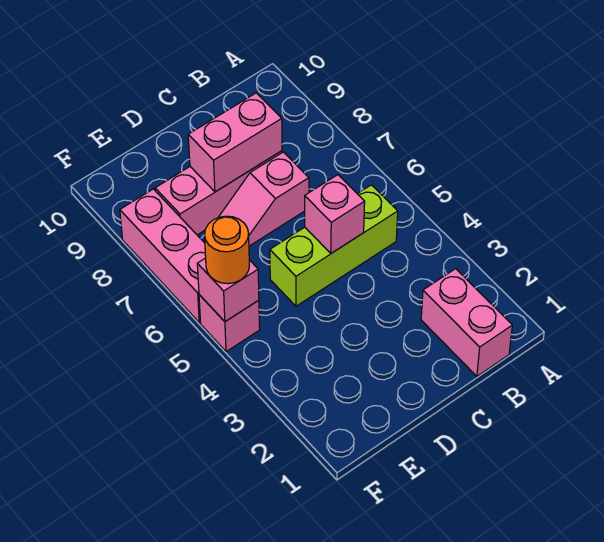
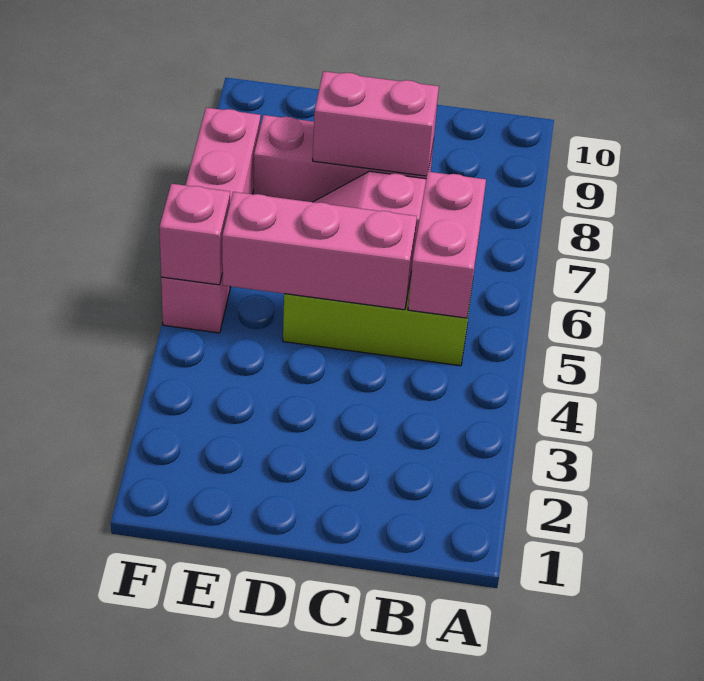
pink brick B1:B2 level 1 -> pink brick B5:B6 level 2
pink brick C5 level 2 -> pink brick C5:E5 level 2
orange round brick F5 level 3 -> none

